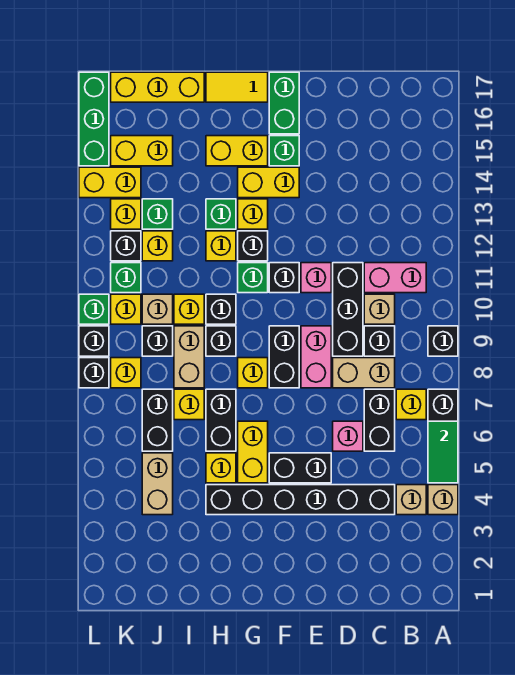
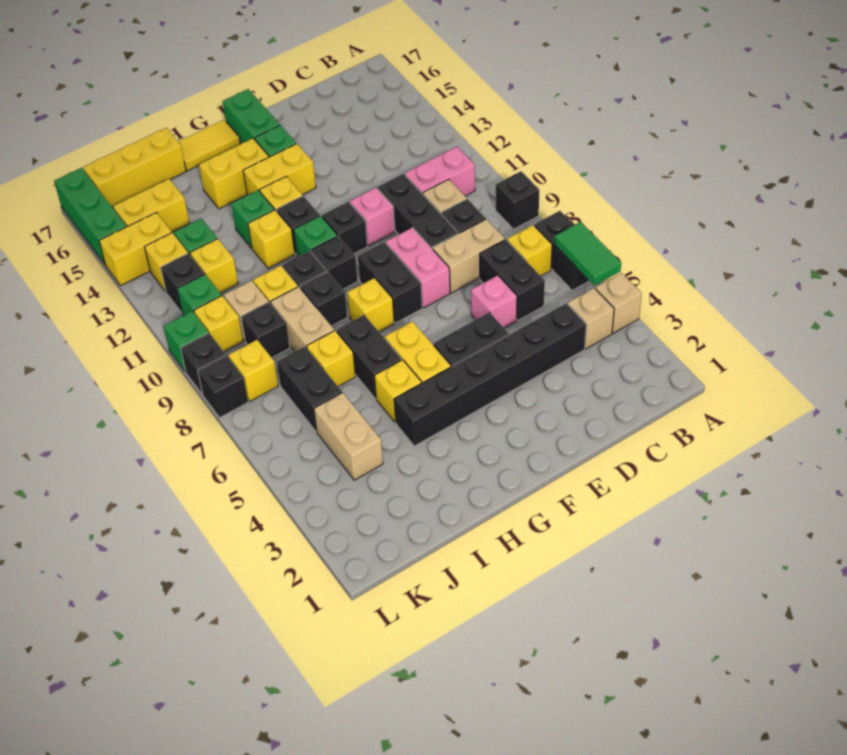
none -> black brick G10 level 1

